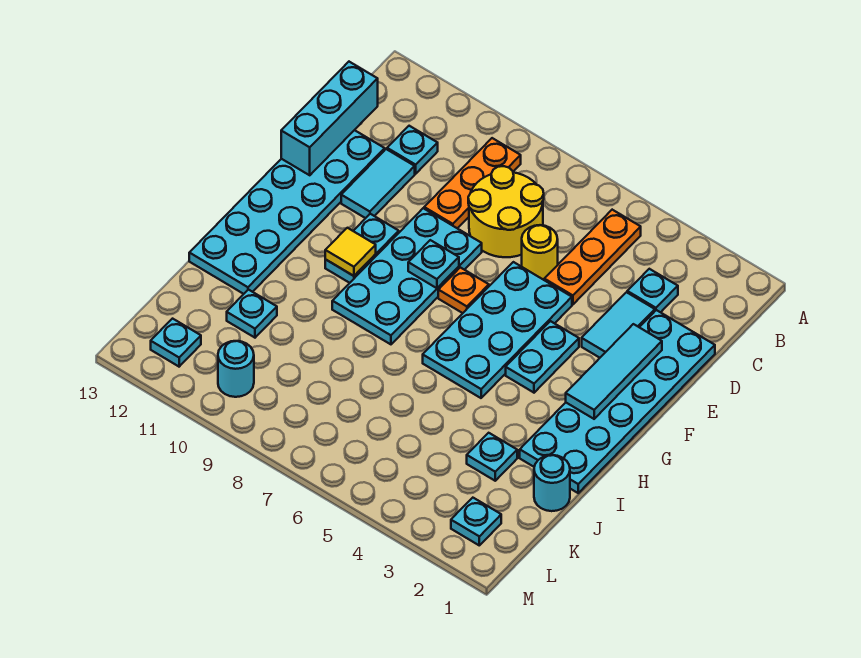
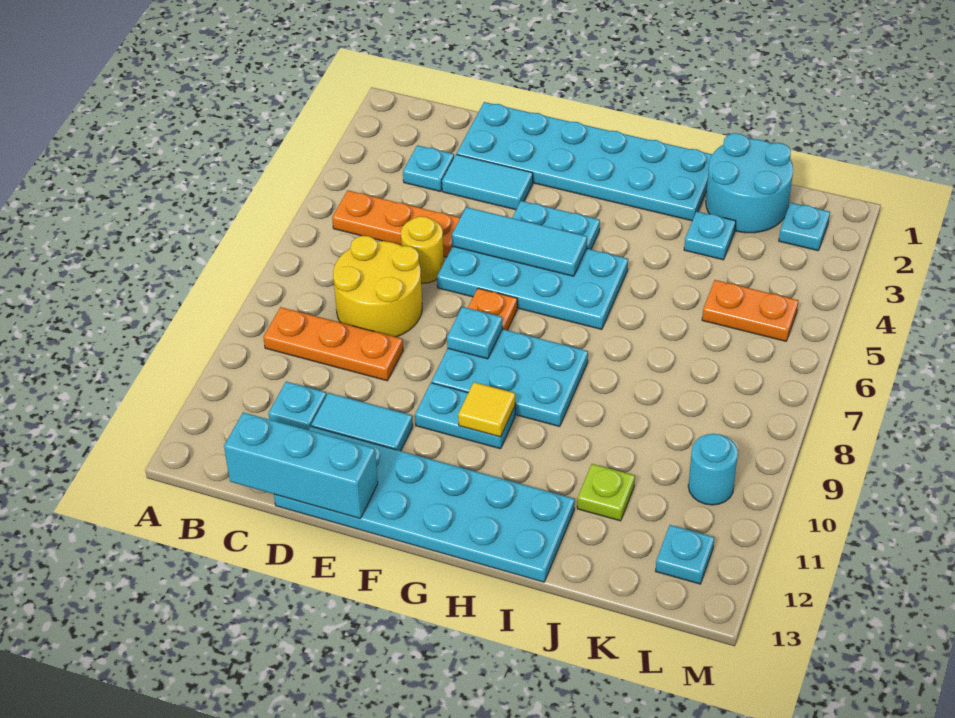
cyan tile E2:G2 level 2 -> cyan tile E5:G5 level 2
cyan plate E8:H9 level 1 -> cyan plate F8:H9 level 1
cyan round brick J1 level 1 -> cyan round brick J1:K2 level 1
cyan plate J11 level 1 -> lime plate J11 level 1
none -> orange plate K5:L5 level 1

